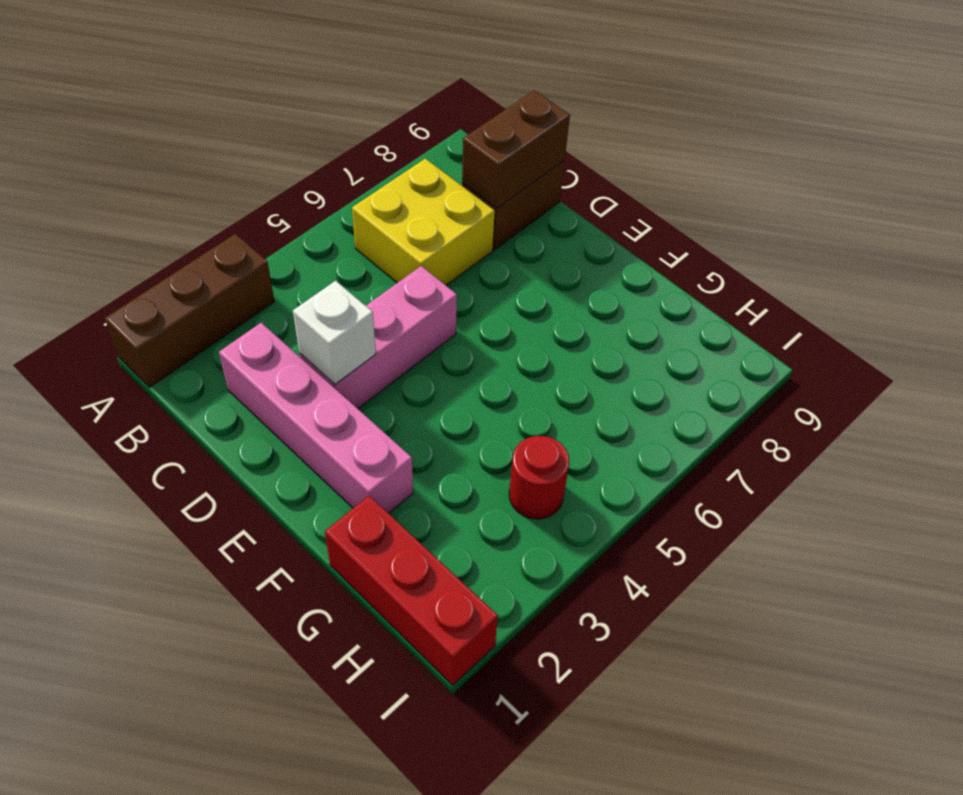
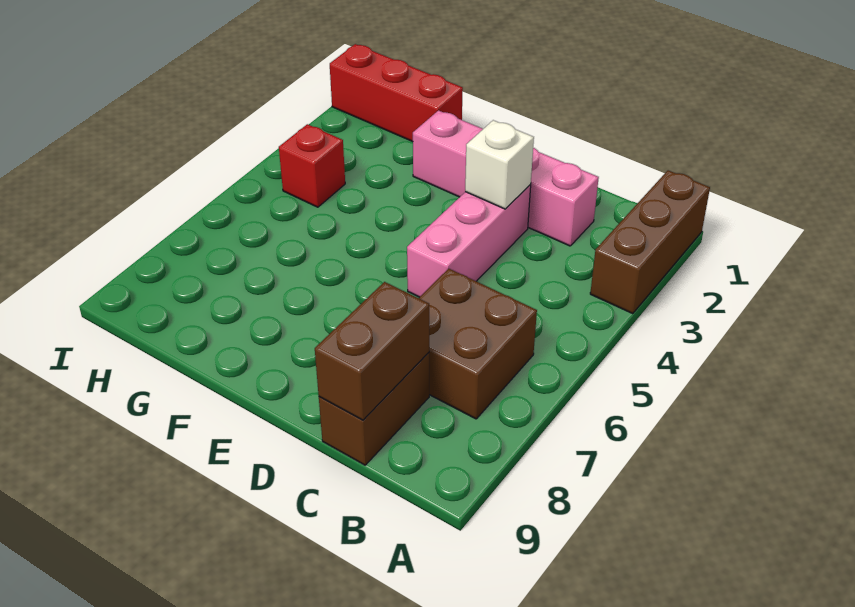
yellow brick B6:C7 level 1 -> brown brick B6:C7 level 1
red round brick H4 level 1 -> red brick H4 level 1

